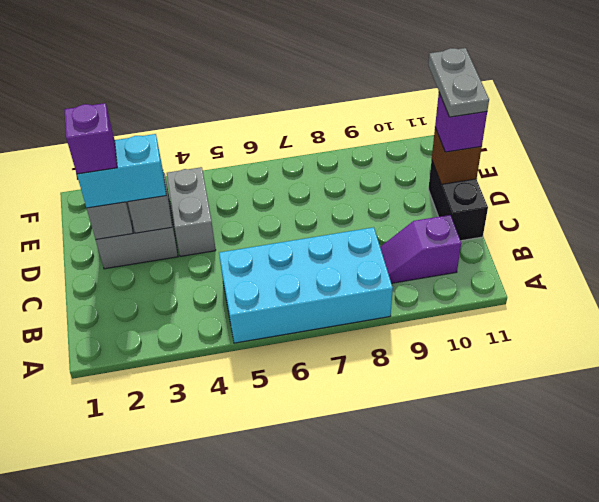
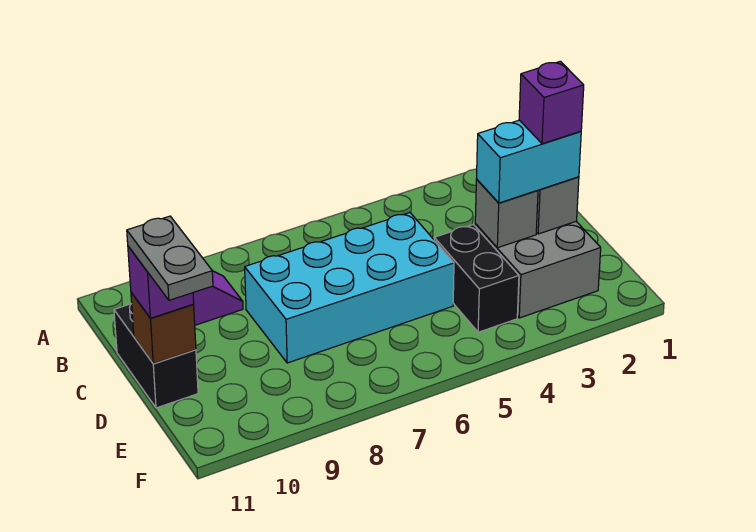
cyan brick A5:B8 level 1 -> cyan brick C5:D8 level 1
grey brick D4:E4 level 1 -> black brick D4:E4 level 1

